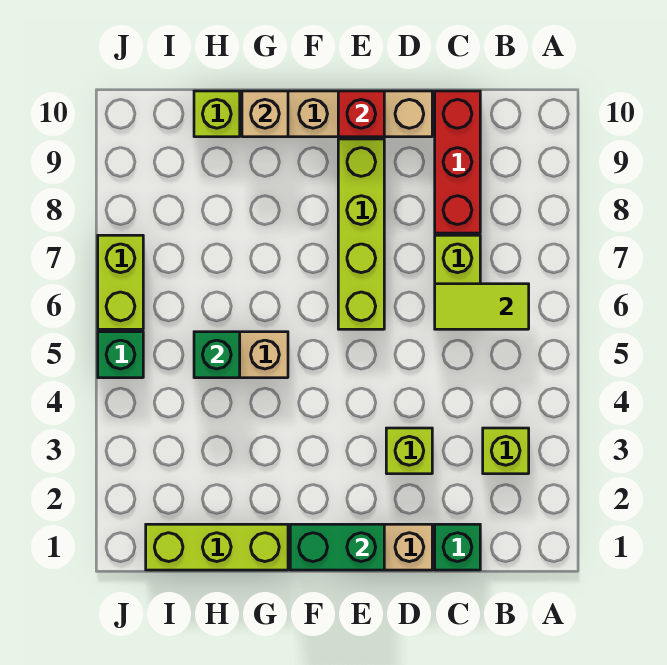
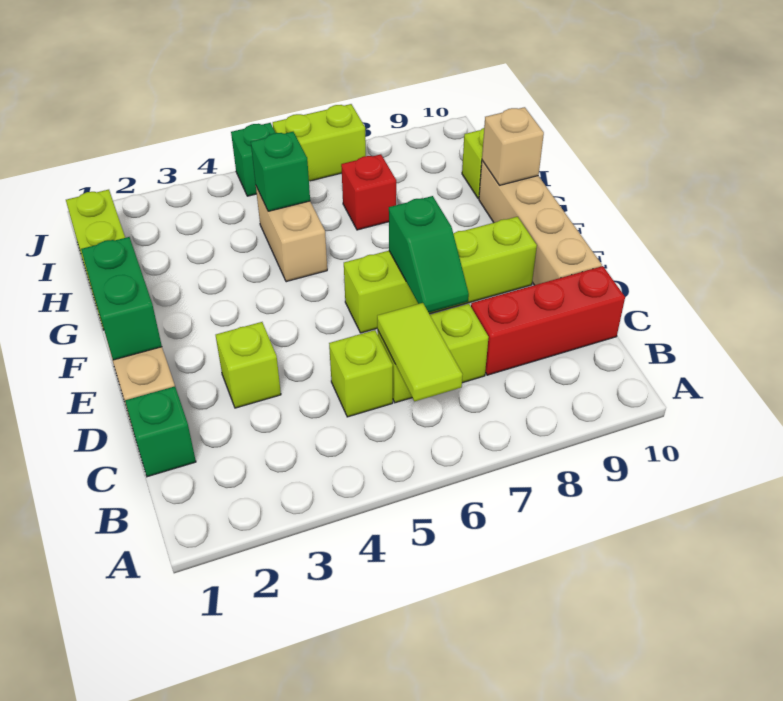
lime brick B3 level 1 -> lime brick C5 level 1
none -> green slope D7:E7 level 2 top E
red brick E10 level 2 -> red brick H7 level 1

